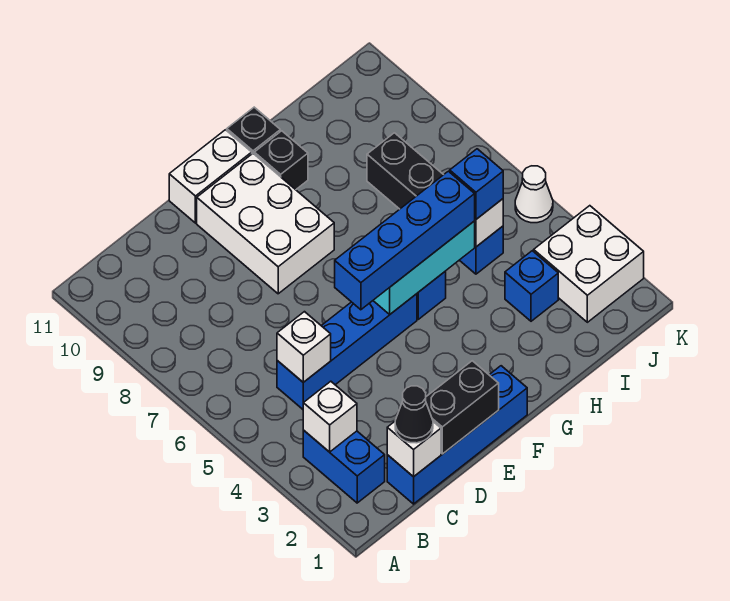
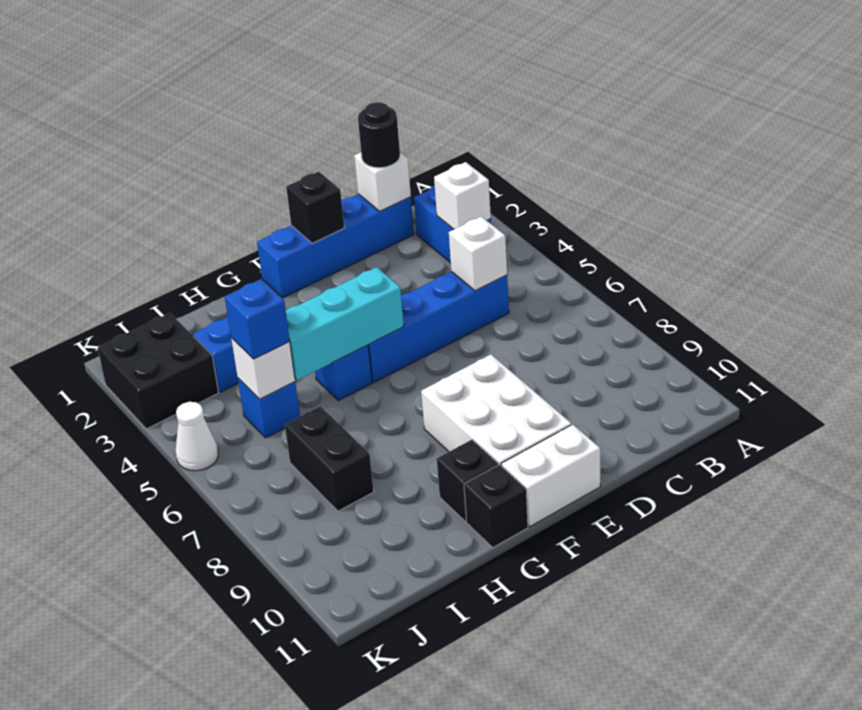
black cone C1 level 3 -> black round brick C1 level 3
black brick D1:E1 level 2 -> black brick E1 level 2
blue brick E5:H5 level 3 -> none
white brick J2:K3 level 1 -> black brick J2:K3 level 1

